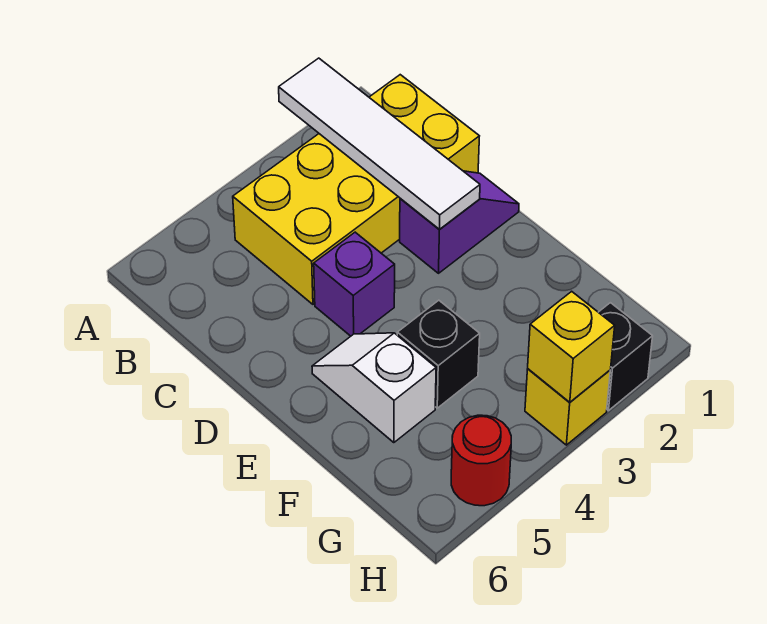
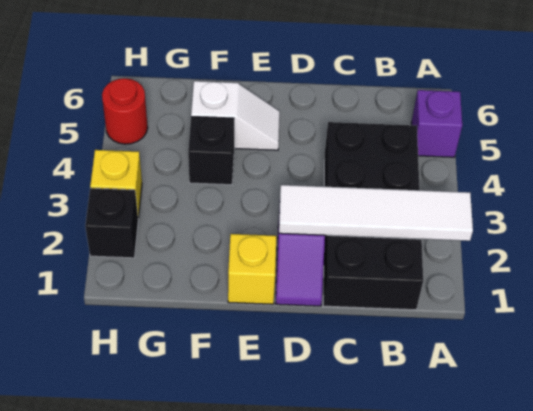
yellow brick B1:C4 level 1 -> black brick B1:C4 level 1
purple brick D4 level 1 -> purple brick A5 level 1
yellow brick H3 level 2 -> yellow brick E1 level 1

